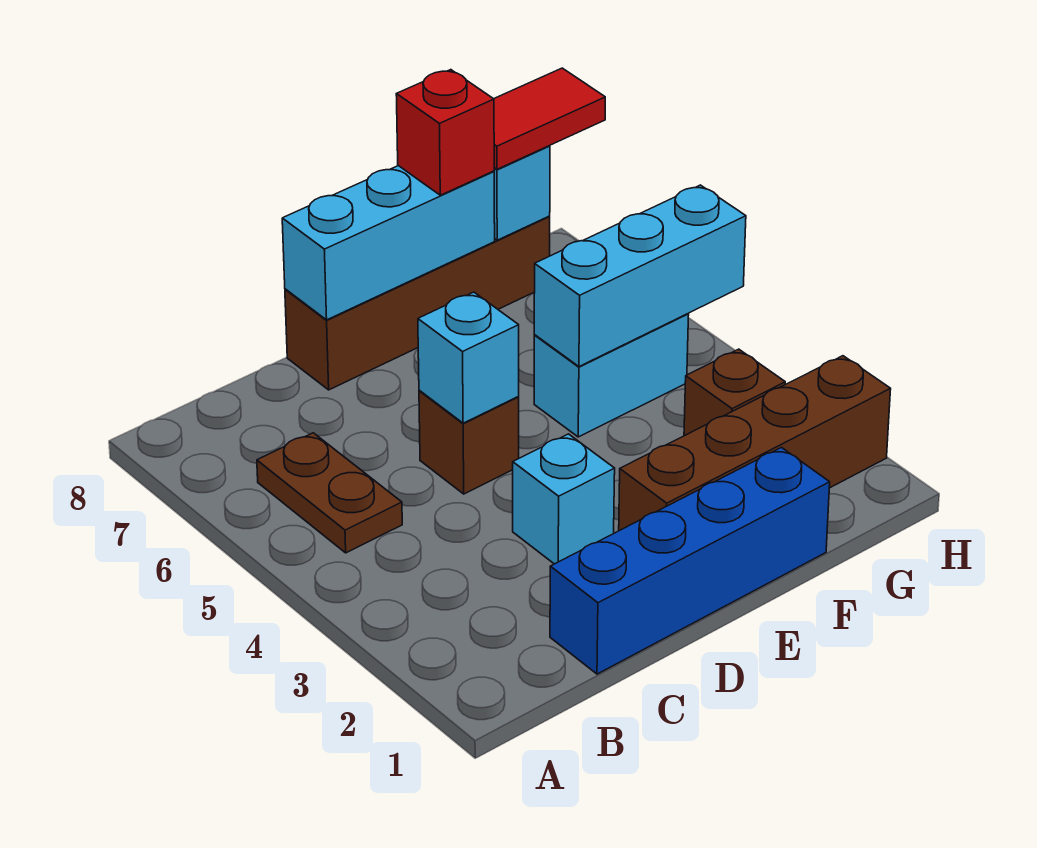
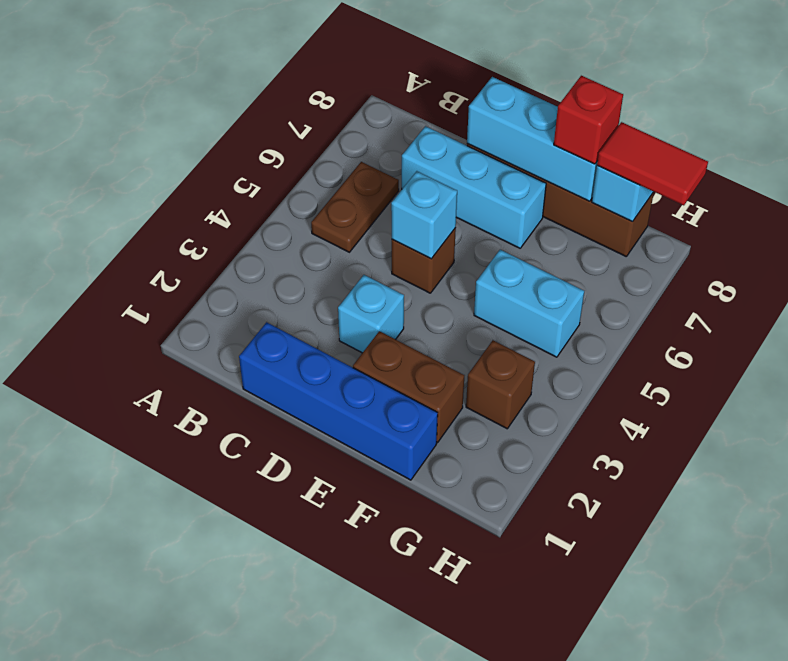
brown brick E2:H2 level 1 -> brown brick E2:F2 level 1
cyan brick F5:H5 level 2 -> cyan brick C7:E7 level 1

